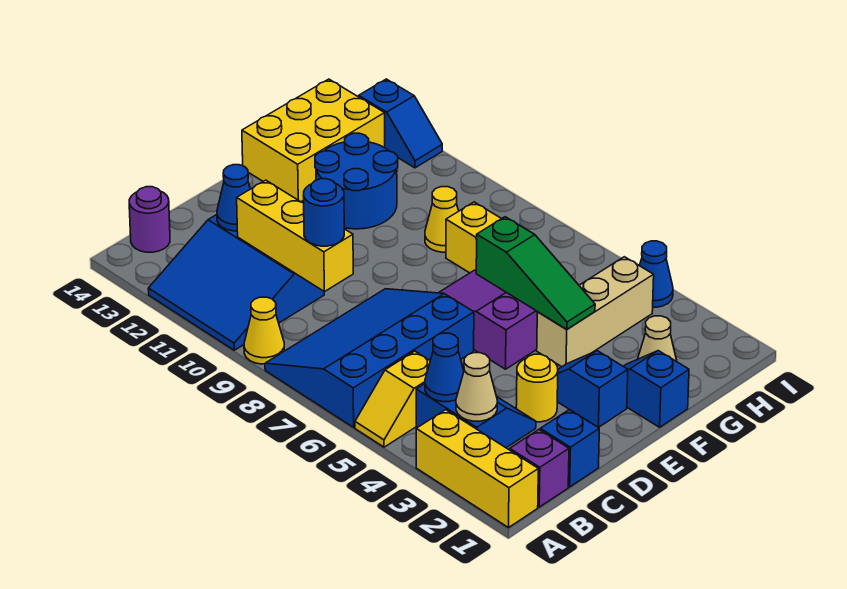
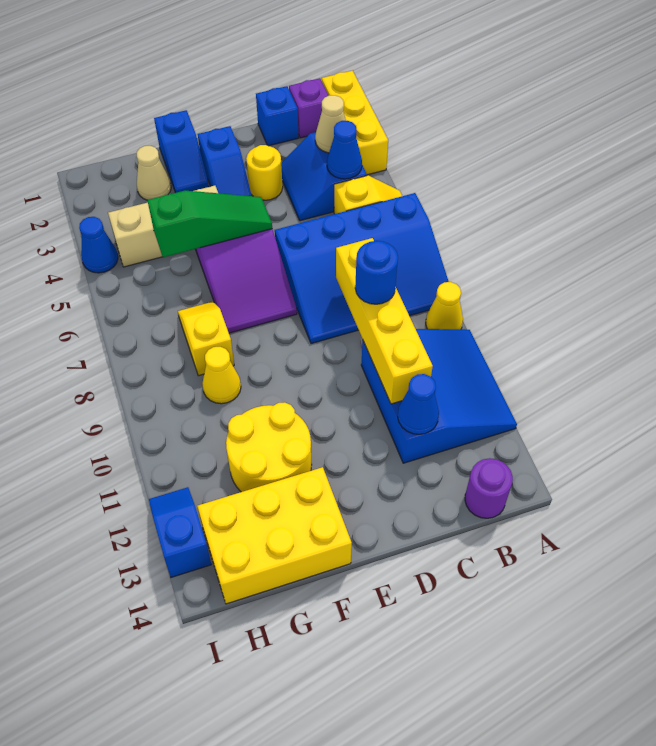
yellow brick C9:C11 level 2 -> yellow brick C8:C11 level 2
green slope F4:F6 level 2 top 6 -> green slope E5:G5 level 2 top G
blue round brick F11:G12 level 1 -> yellow round brick F11:G12 level 1

